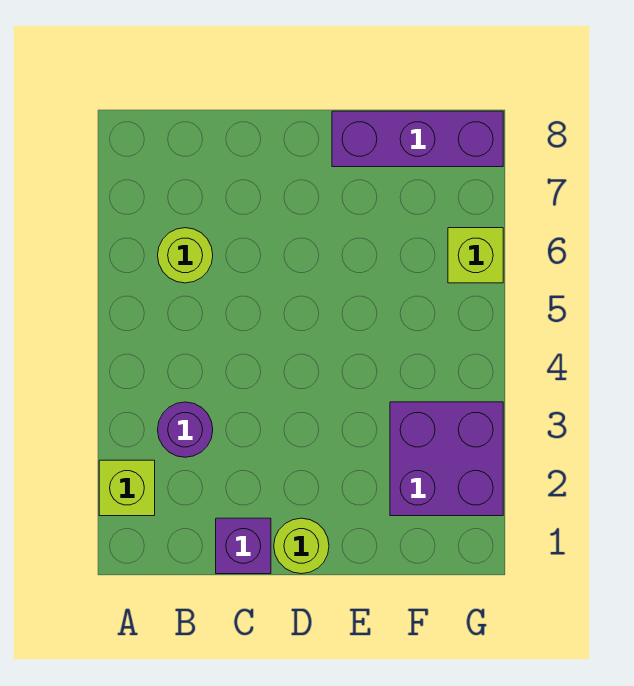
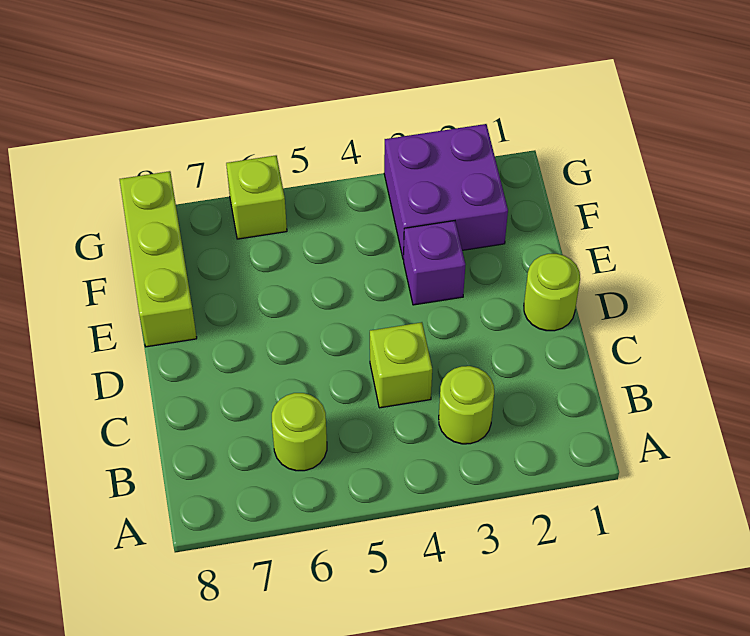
lime brick A2 level 1 -> lime brick C4 level 1
purple round brick B3 level 1 -> lime round brick B3 level 1
purple brick C1 level 1 -> purple brick E3 level 1
purple brick E8:G8 level 1 -> lime brick E8:G8 level 1

